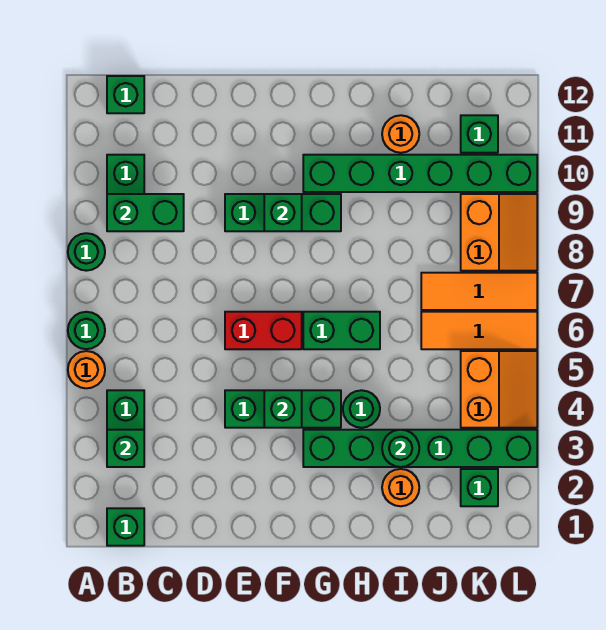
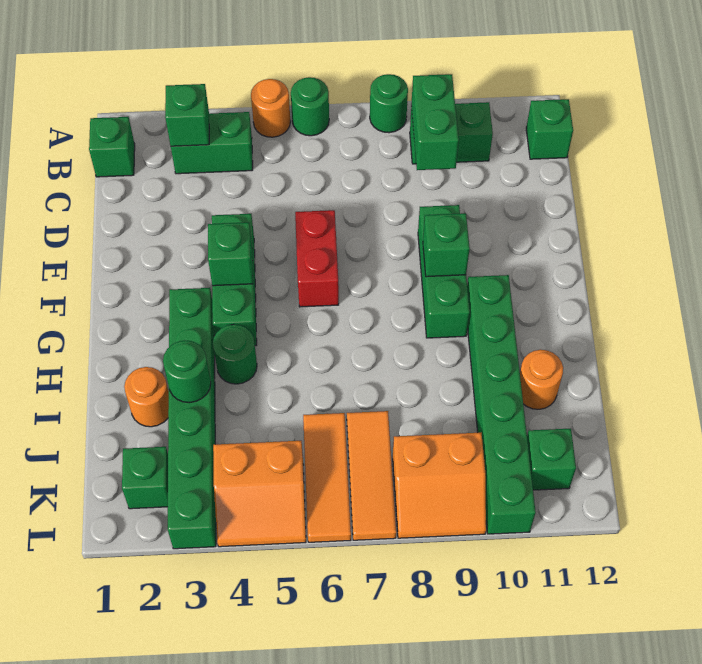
green brick G6:H6 level 1 -> none

